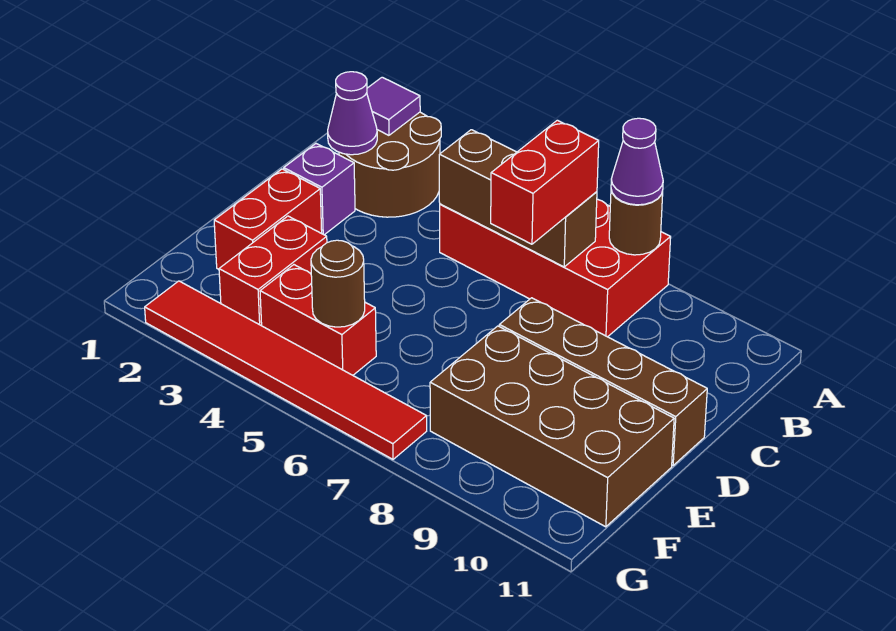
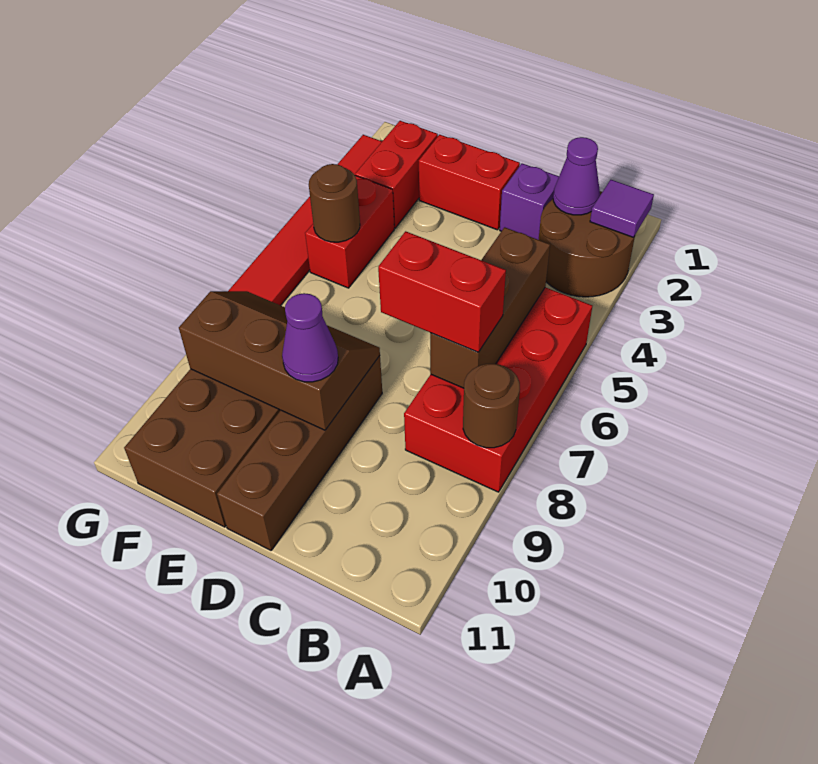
purple cone A8 level 3 -> purple cone D9 level 3
none -> brown slope D8:F9 level 2 top 9
red brick E3:F3 level 1 -> red brick F2:F3 level 1

